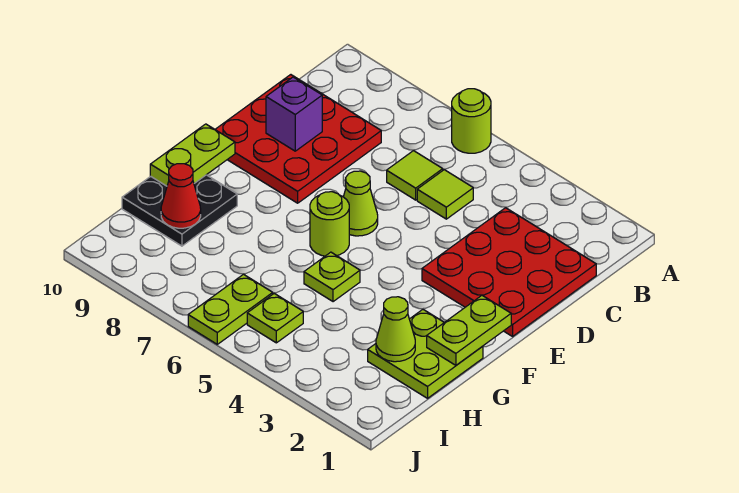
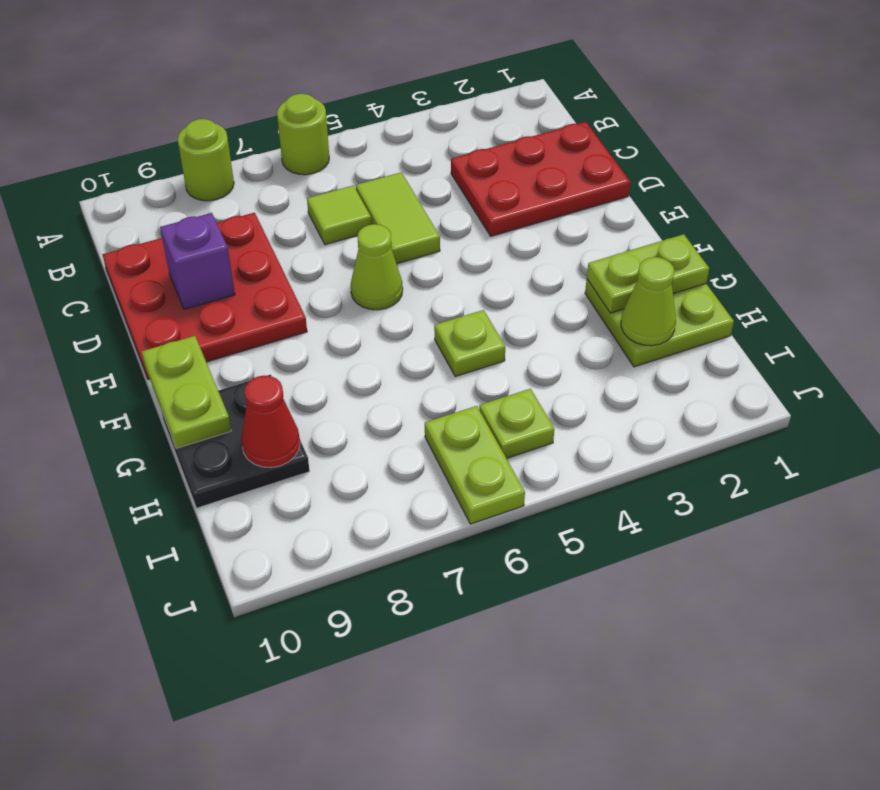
red plate C1:E3 level 1 -> red plate C1:D3 level 1
lime tile C5 level 1 -> lime tile C5:D5 level 1
lime plate F1:G1 level 2 -> lime plate G1:G2 level 2
lime round brick F6 level 1 -> lime round brick A8 level 1

